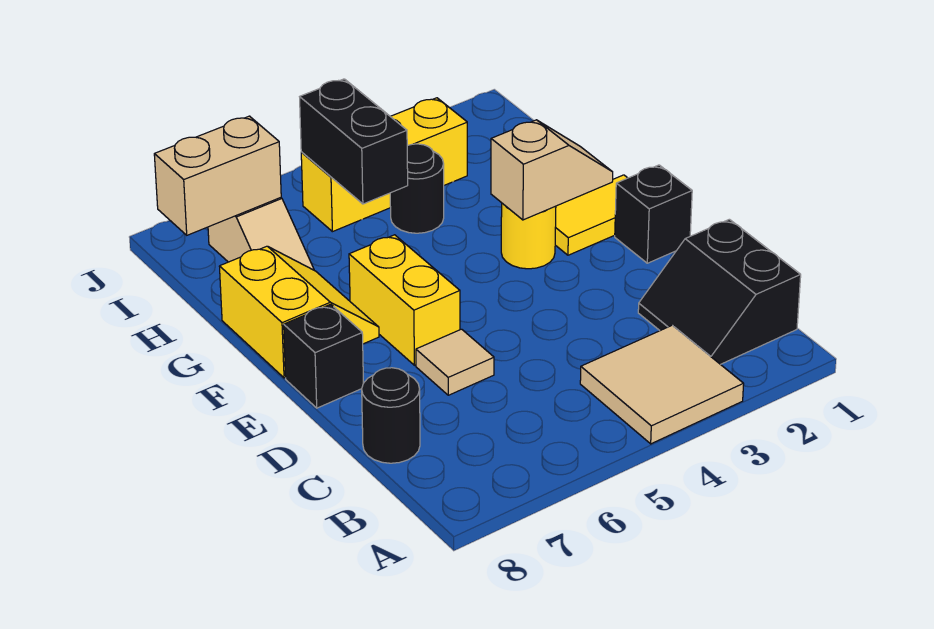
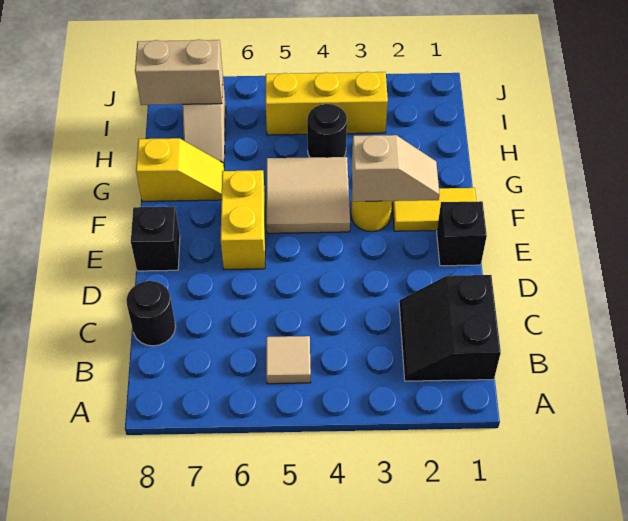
tan tile A3:B4 level 1 -> tan tile F4:G5 level 1
tan tile D6 level 1 -> tan tile B5 level 1
yellow slope F7:G8 level 1 top 8 -> yellow slope G7:G8 level 1 top 8
black brick H5:I5 level 2 -> none

